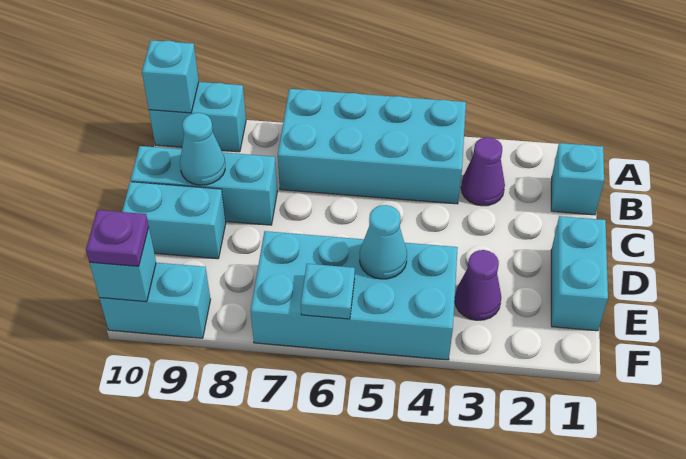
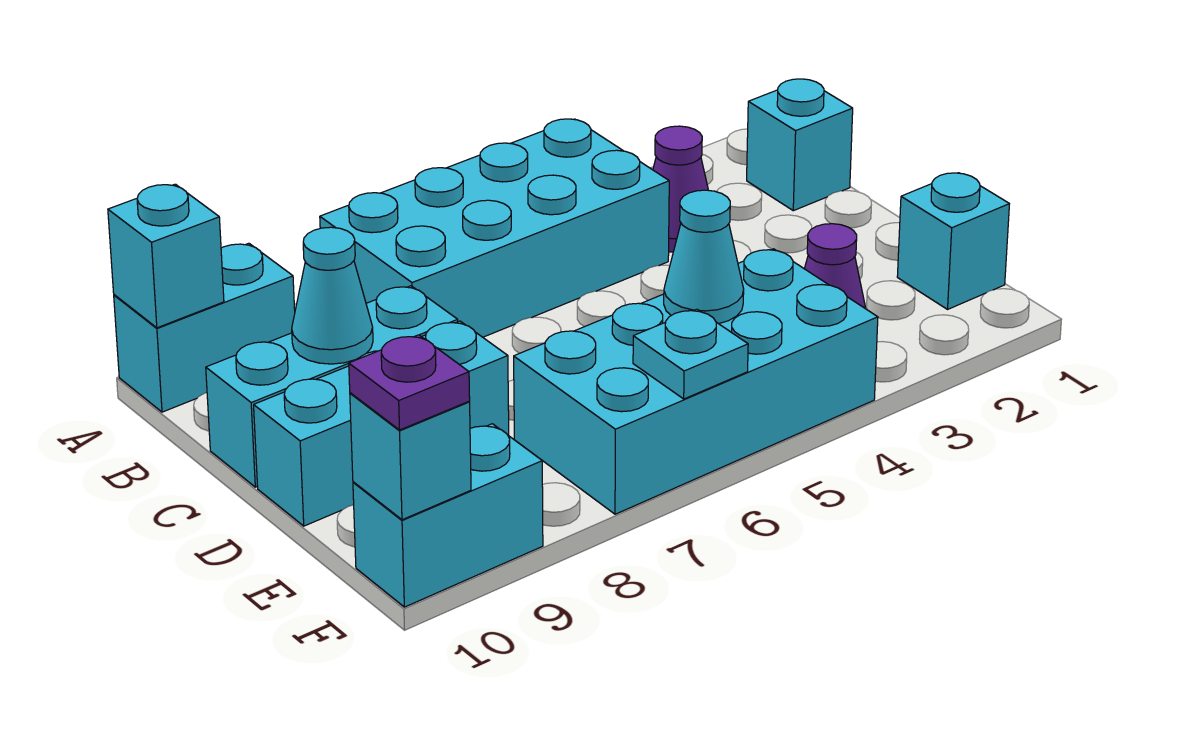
cyan brick D1:E1 level 1 -> cyan brick E1 level 1
cyan brick D9:D10 level 1 -> cyan brick D8:D10 level 1

